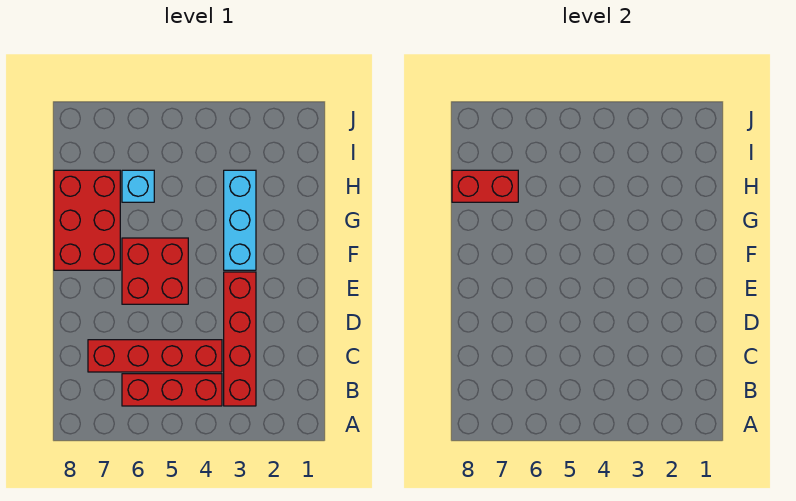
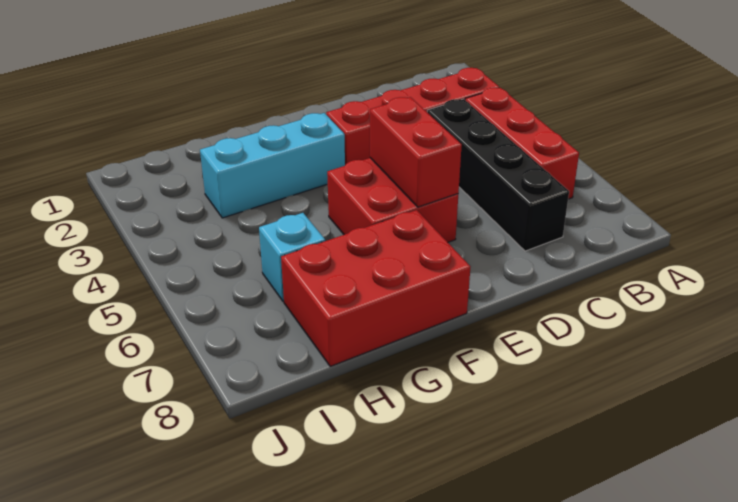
red brick C4:C7 level 1 -> black brick C4:C7 level 1
red brick H7:H8 level 2 -> red brick E5:E6 level 2

